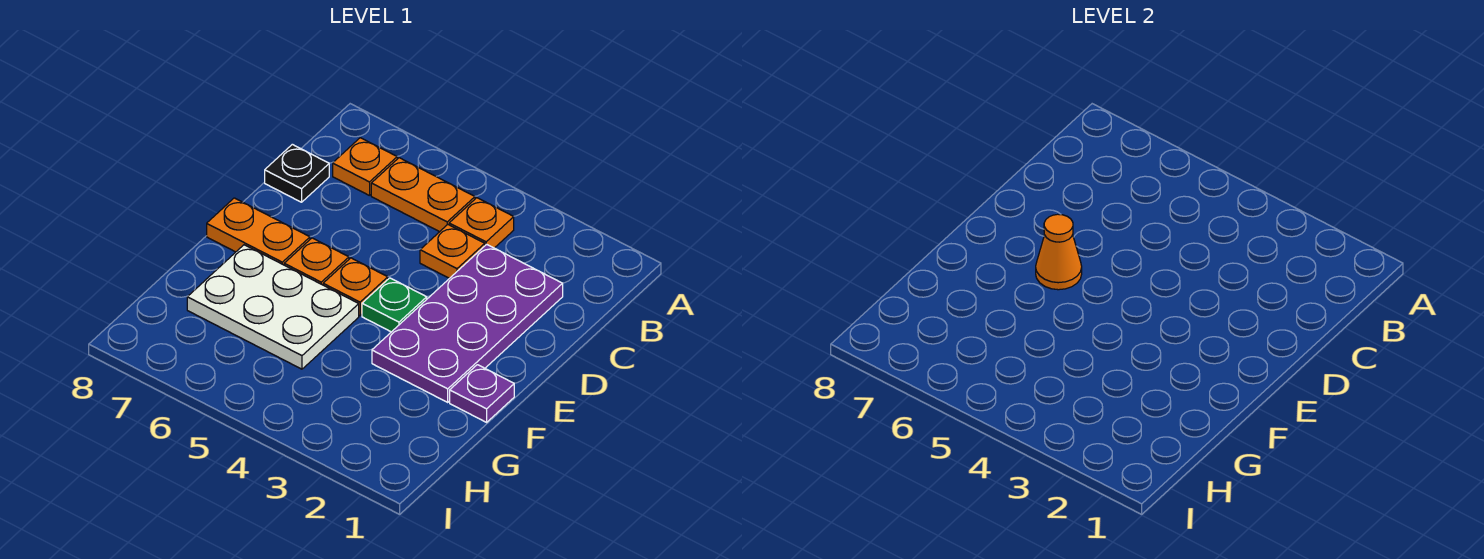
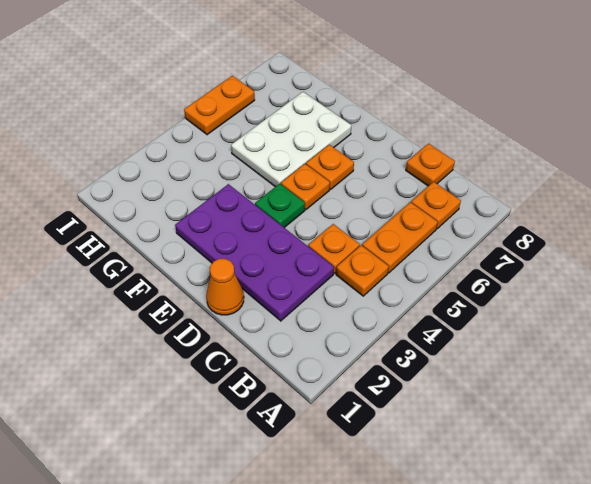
black plate C8 level 1 -> orange plate C8 level 1
orange cone E6 level 2 -> orange cone D1 level 1
orange plate E7:E8 level 1 -> orange plate I5:I6 level 1
purple plate F1 level 1 -> none

